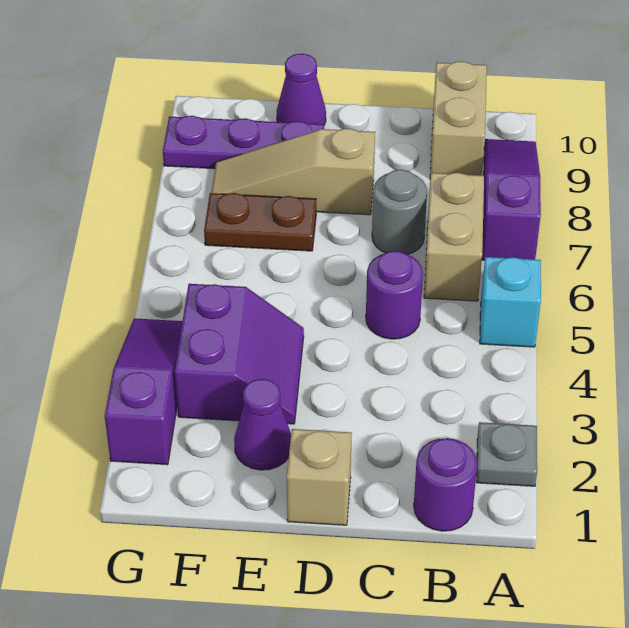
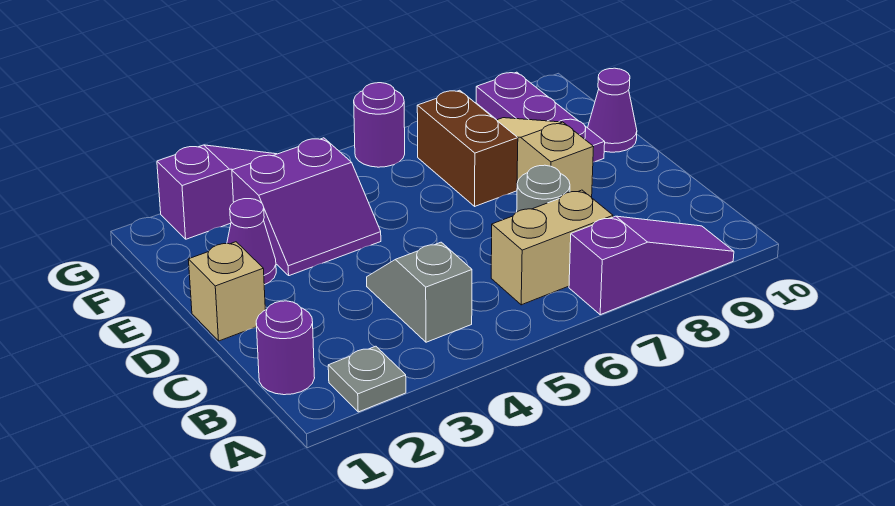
cyan brick A5 level 1 -> none
none -> grey slope B4:C4 level 1 top B
tan brick B9:B10 level 1 -> none
purple round brick C5 level 1 -> purple round brick G6 level 1
brown plate E7:F7 level 1 -> brown brick E7:F7 level 1

